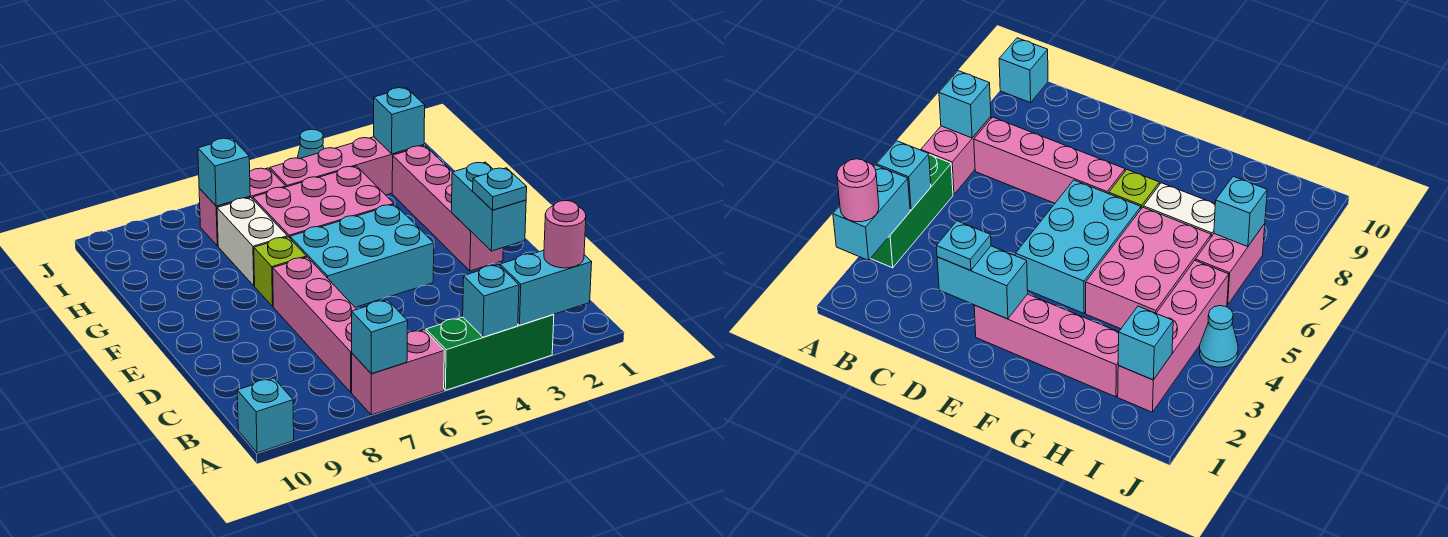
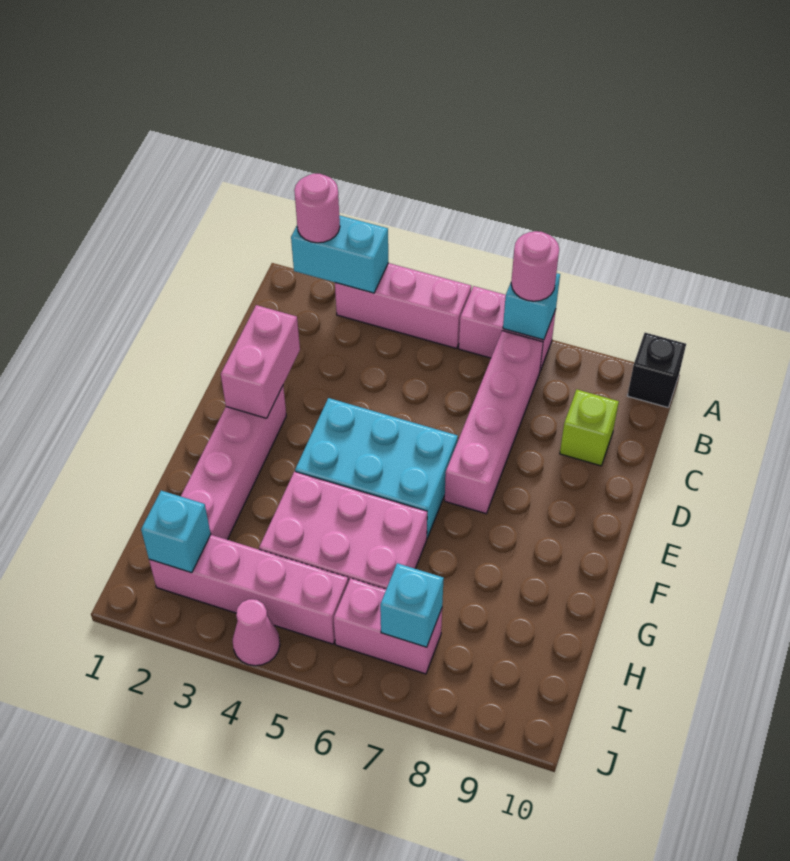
green brick A3:A5 level 1 -> pink brick A3:A5 level 1
cyan brick A4 level 2 -> none
none -> pink round brick A7 level 3
cyan brick A10 level 1 -> black brick A10 level 1
cyan brick D2:E2 level 2 -> pink brick D2:E2 level 2
cyan plate D2 level 3 -> none
lime brick F7 level 1 -> lime brick C9 level 1
white brick G7:H7 level 1 -> none
cyan cone J4 level 1 -> pink cone J4 level 1

